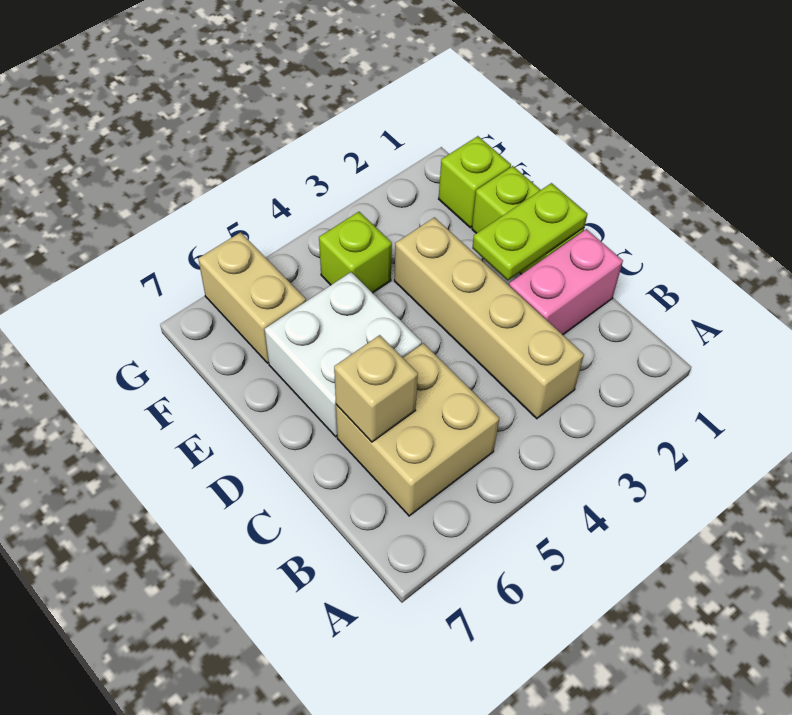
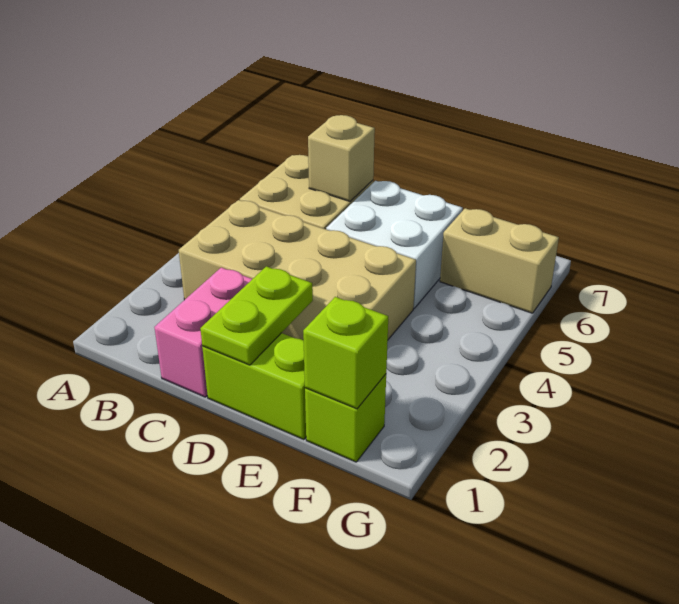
tan brick B3:E3 level 1 -> tan brick B3:E4 level 1
lime brick F4 level 1 -> lime brick F1 level 2

